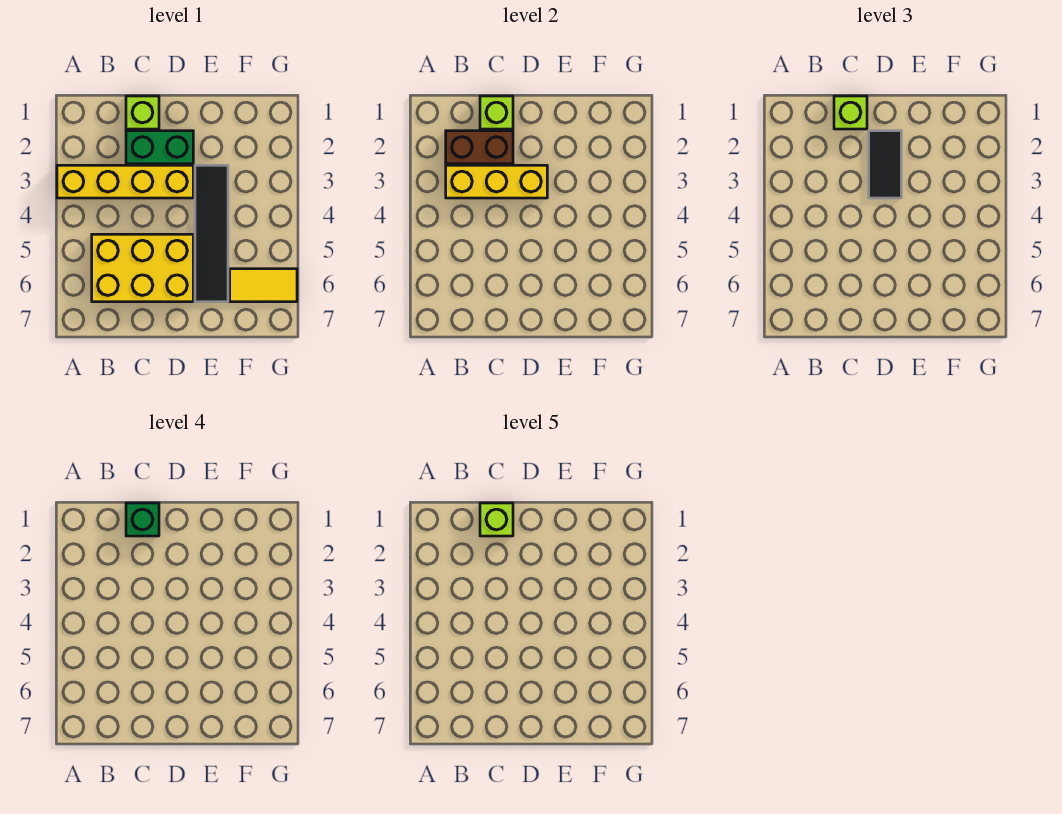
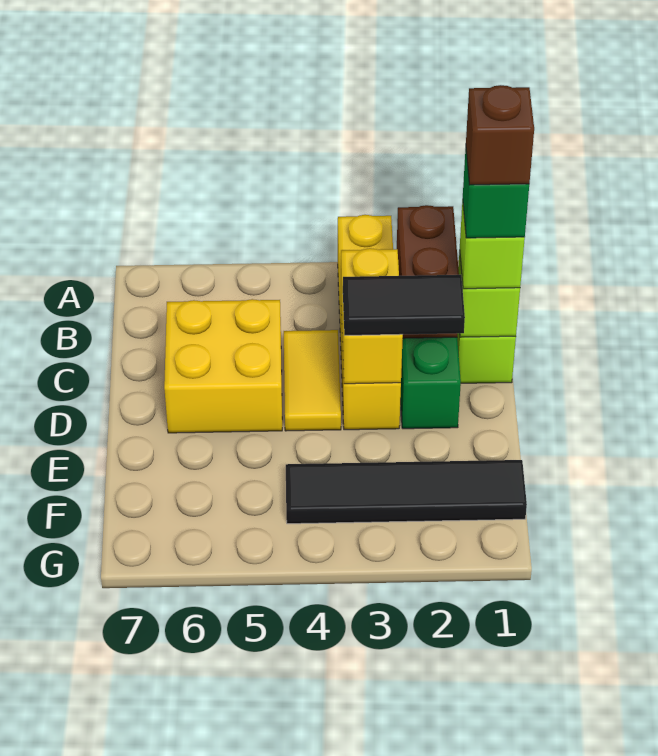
yellow brick B3:D3 level 2 -> yellow brick C3:D3 level 2
yellow brick B5:D6 level 1 -> yellow brick C5:D6 level 1
lime brick C1 level 5 -> brown brick C1 level 5
black tile E3:E6 level 1 -> black tile F1:F4 level 1
yellow tile F6:G6 level 1 -> yellow tile C4:D4 level 1

